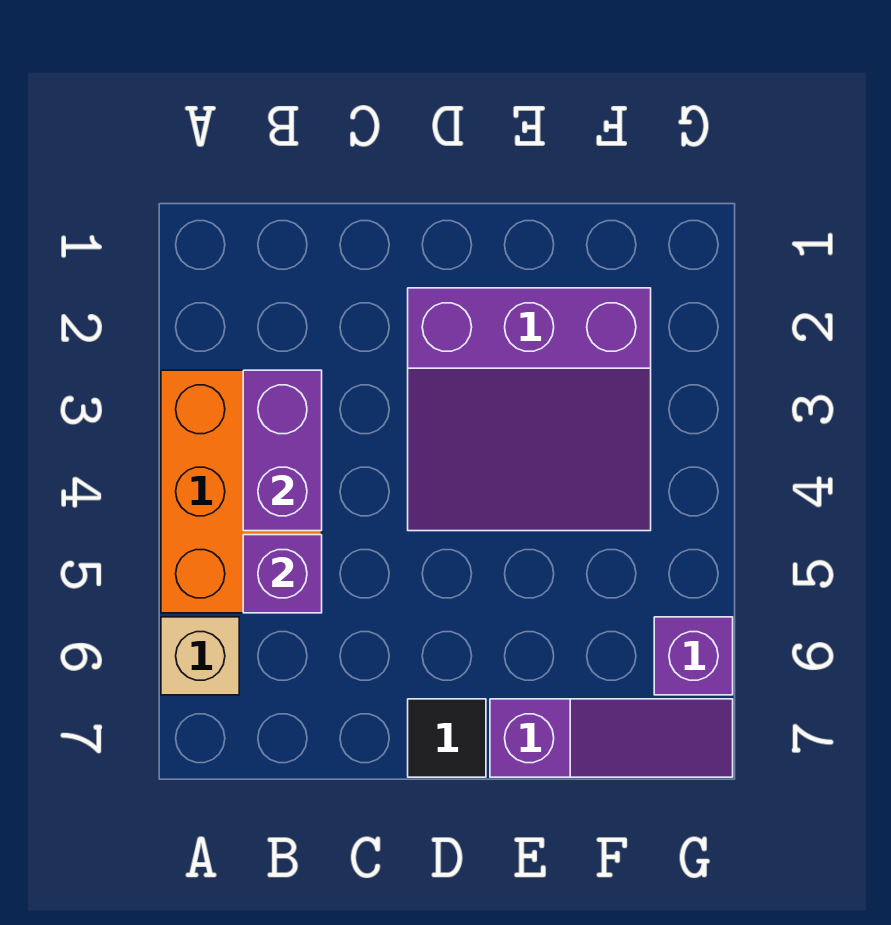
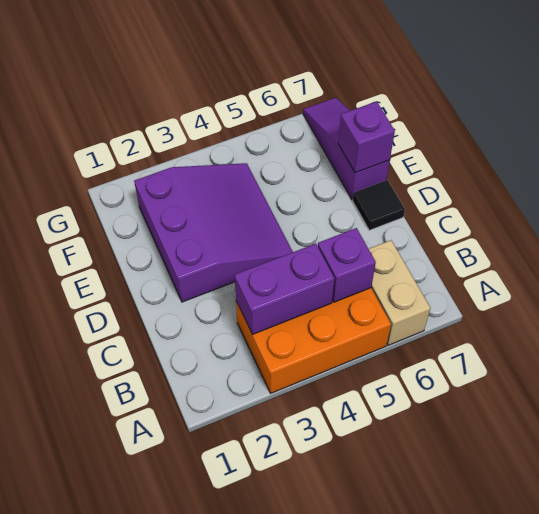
tan brick A6 level 1 -> tan brick A6:B6 level 1
purple brick G6 level 1 -> purple brick E7 level 2

